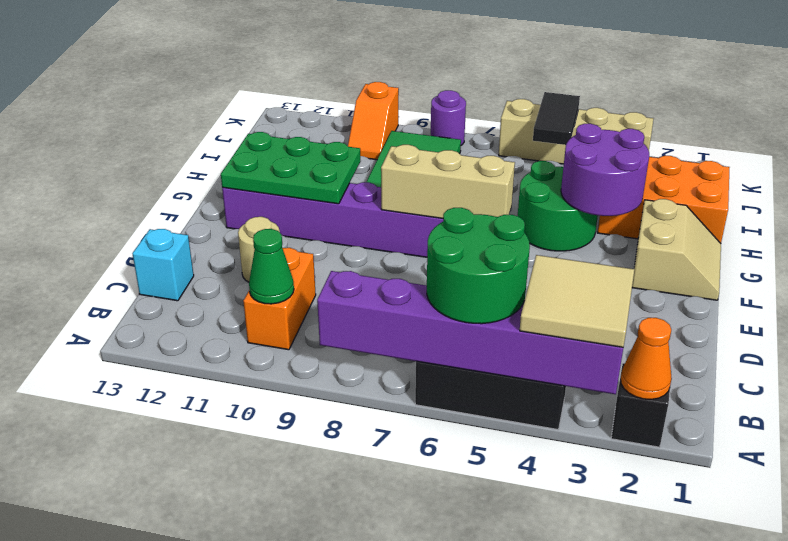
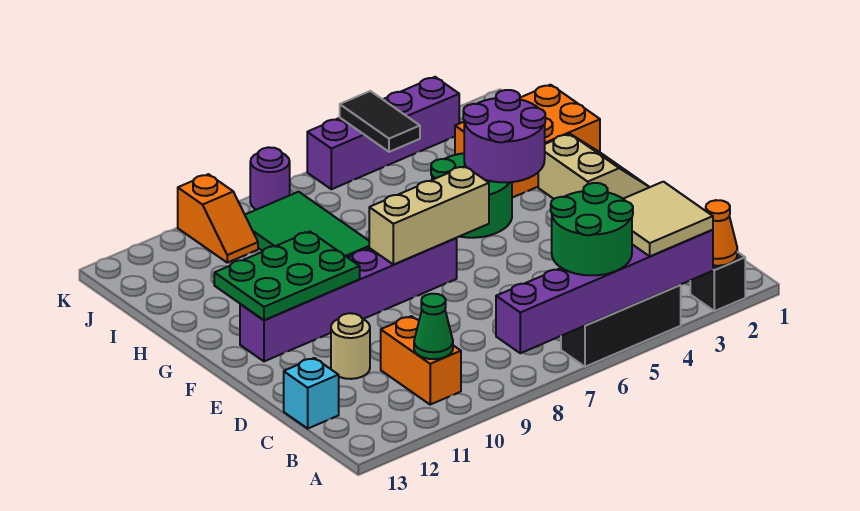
tan brick K3:K6 level 1 -> purple brick K3:K6 level 1

